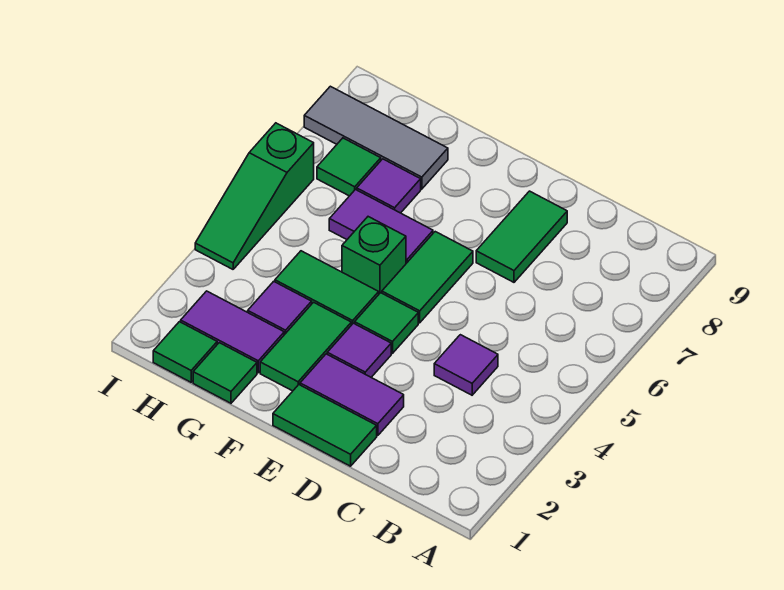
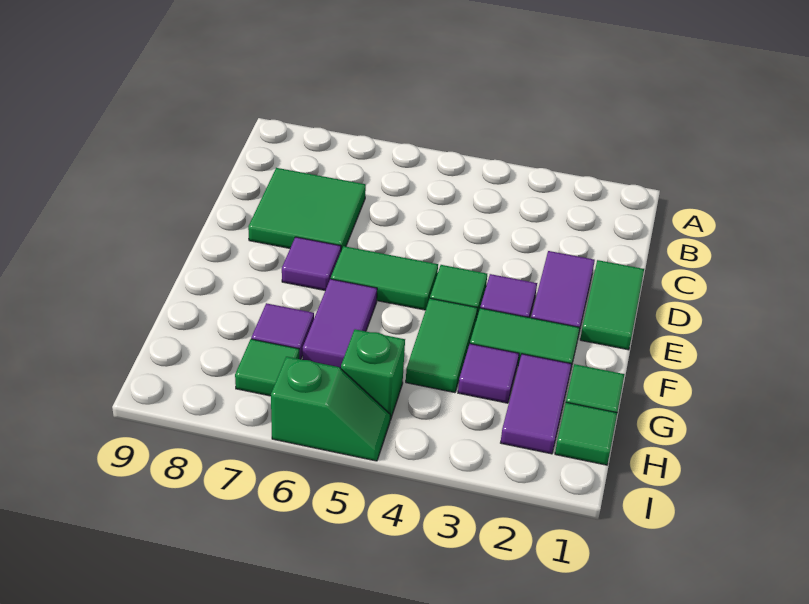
purple tile C4 level 1 -> purple tile E7 level 1
green tile D7:D8 level 1 -> green tile C7:D8 level 1
green brick F5 level 1 -> green brick H5 level 1
grey tile G8:I8 level 1 -> none
green slope I4:I6 level 1 top 6 -> green slope I5:I6 level 1 top 6

